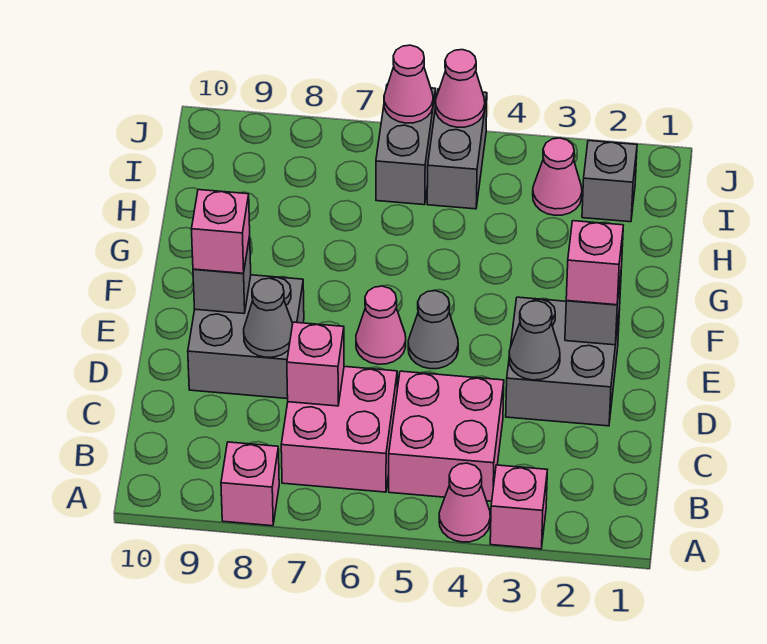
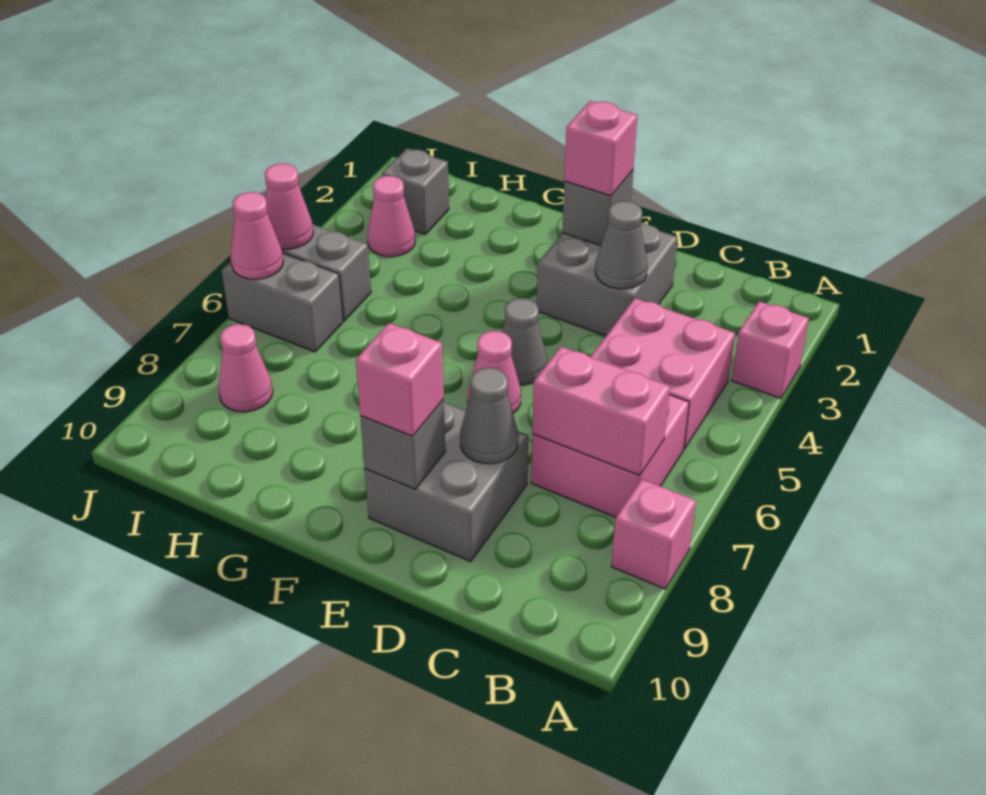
pink cone A4 level 1 -> pink cone I8 level 1
pink brick C7 level 2 -> pink brick B7:C7 level 2

